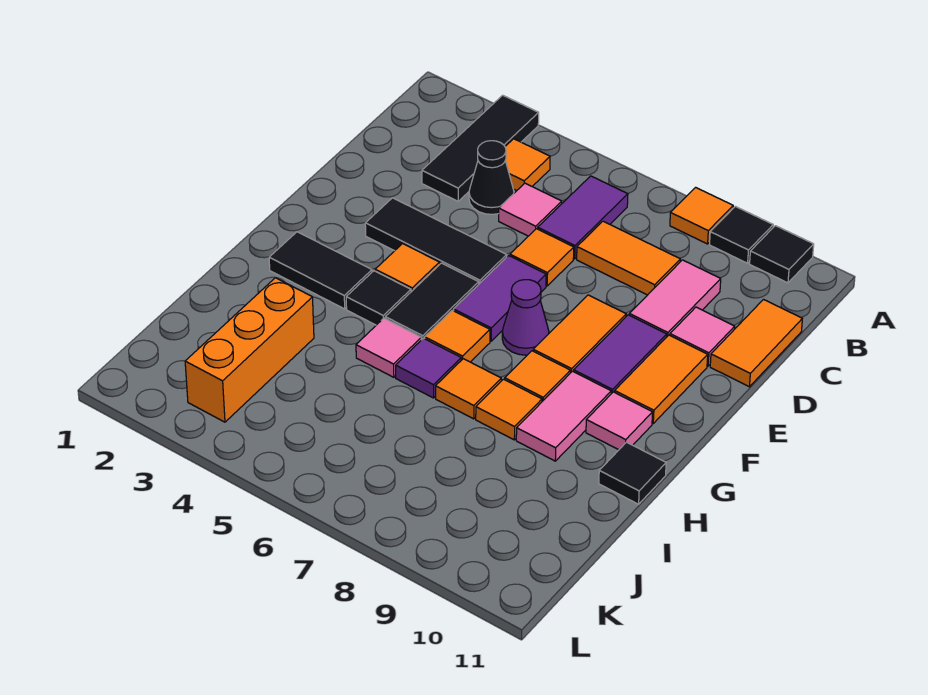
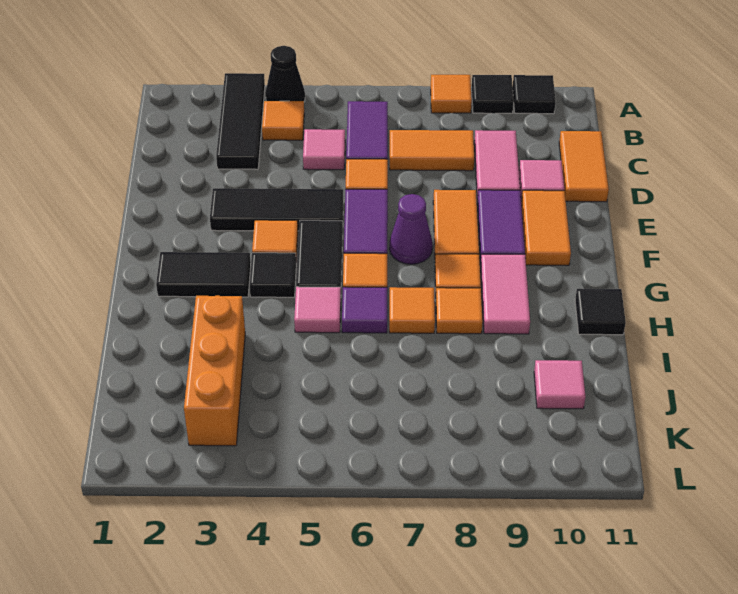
black cone C4 level 1 -> black cone A4 level 1
pink tile G10 level 1 -> pink tile J10 level 1

